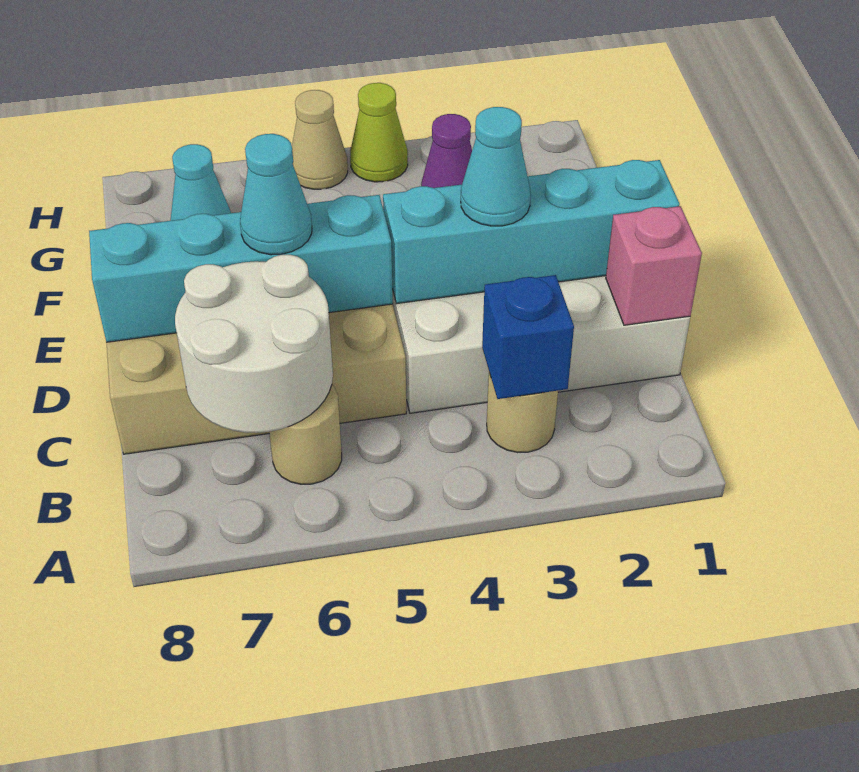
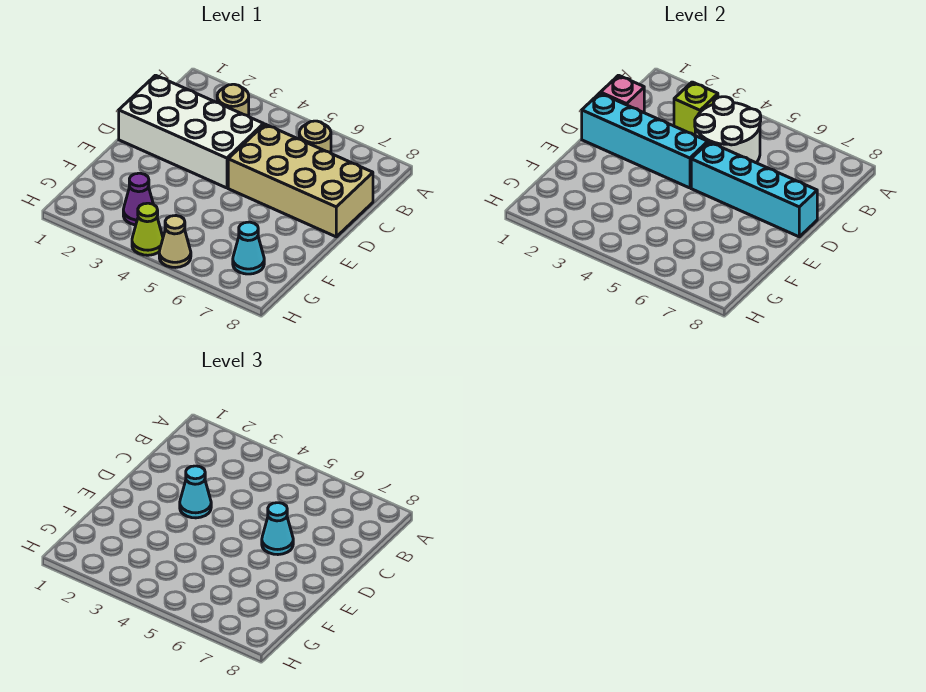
blue brick B3 level 2 -> lime brick B3 level 2
white round brick B6:C7 level 2 -> white round brick B4:C5 level 2

